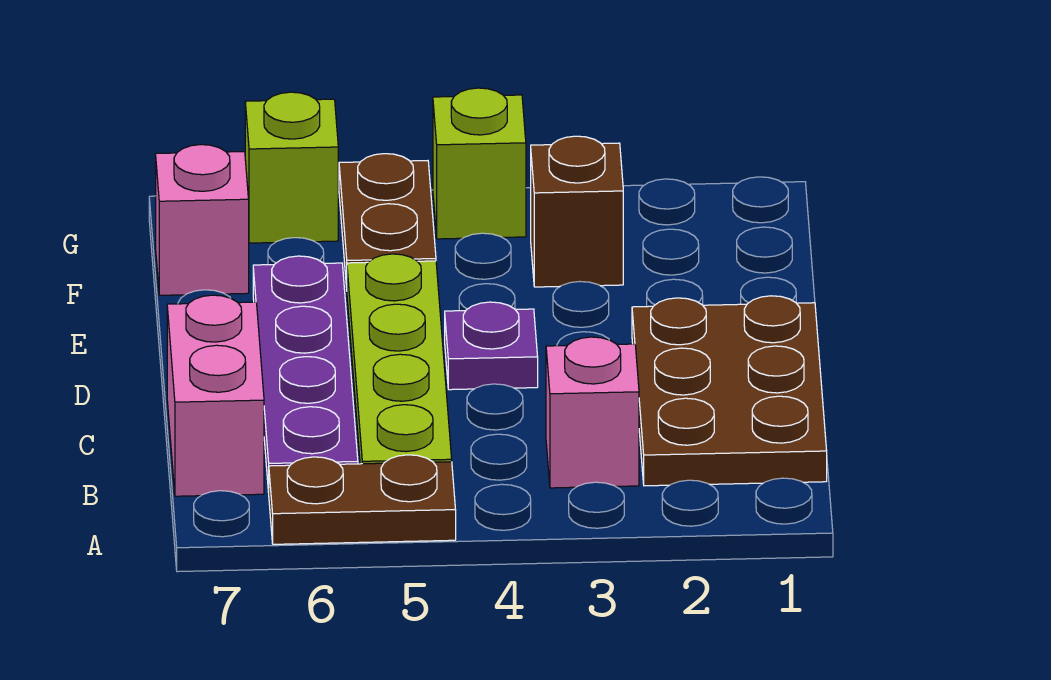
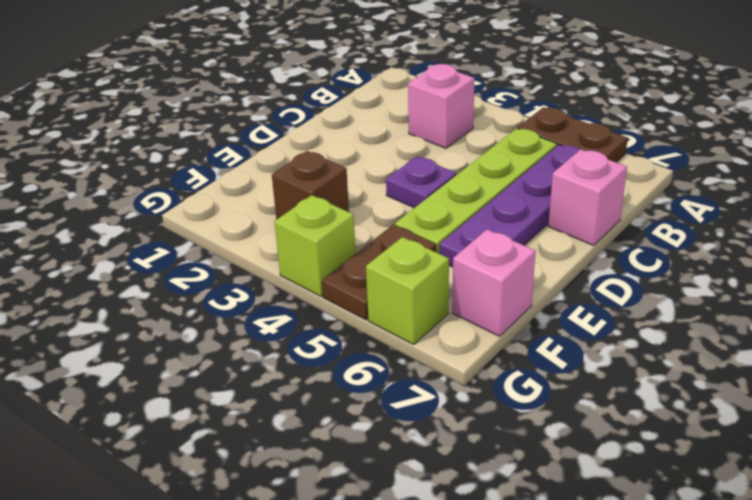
brown plate B1:D2 level 1 -> none
pink brick B7:C7 level 1 -> pink brick C7 level 1

